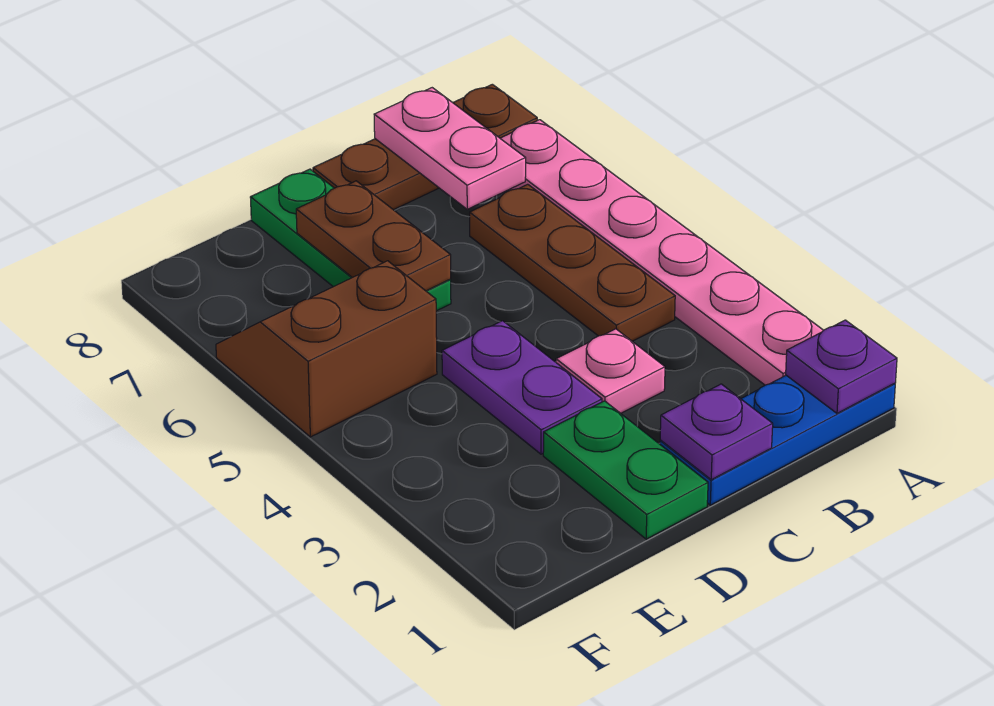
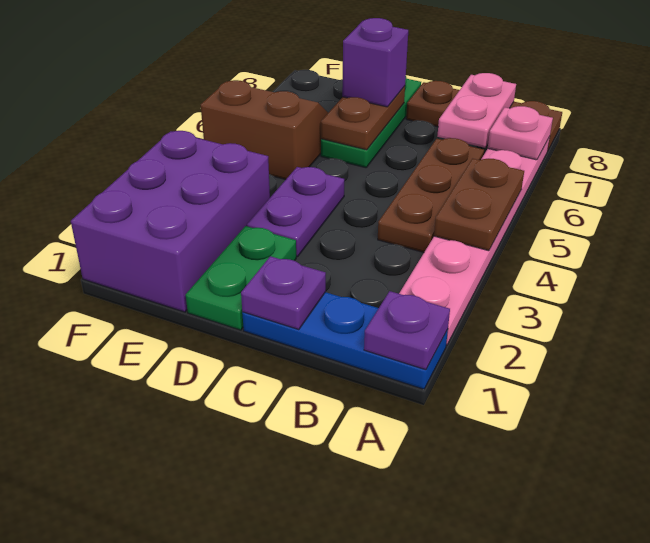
none -> brown plate A4:A5 level 2
pink plate C3 level 1 -> pink plate A7 level 2
none -> purple brick D7 level 3
none -> purple brick E1:F3 level 1

